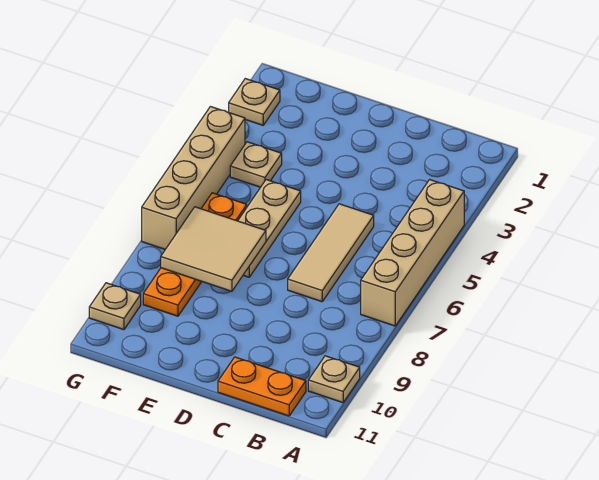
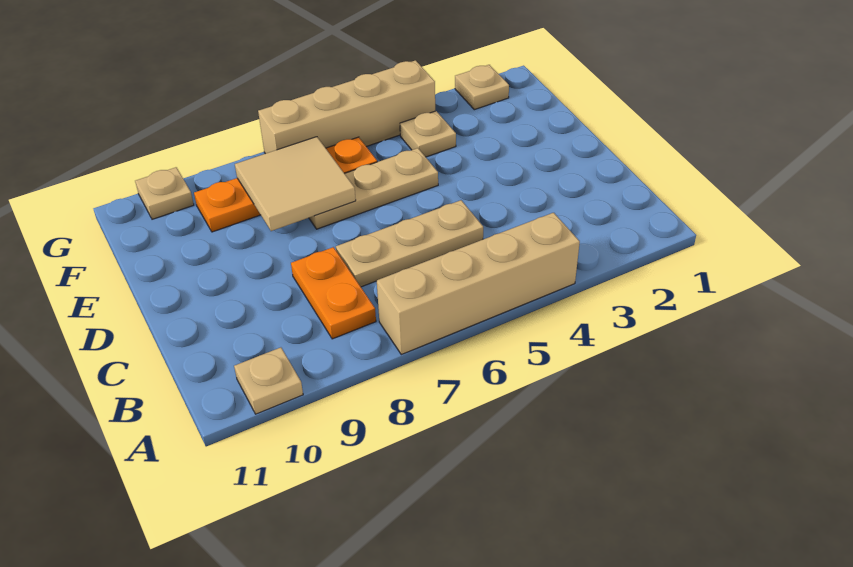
orange plate B11:C11 level 1 -> orange plate B8:C8 level 1
tan tile C5:C7 level 1 -> tan plate C5:C7 level 1

